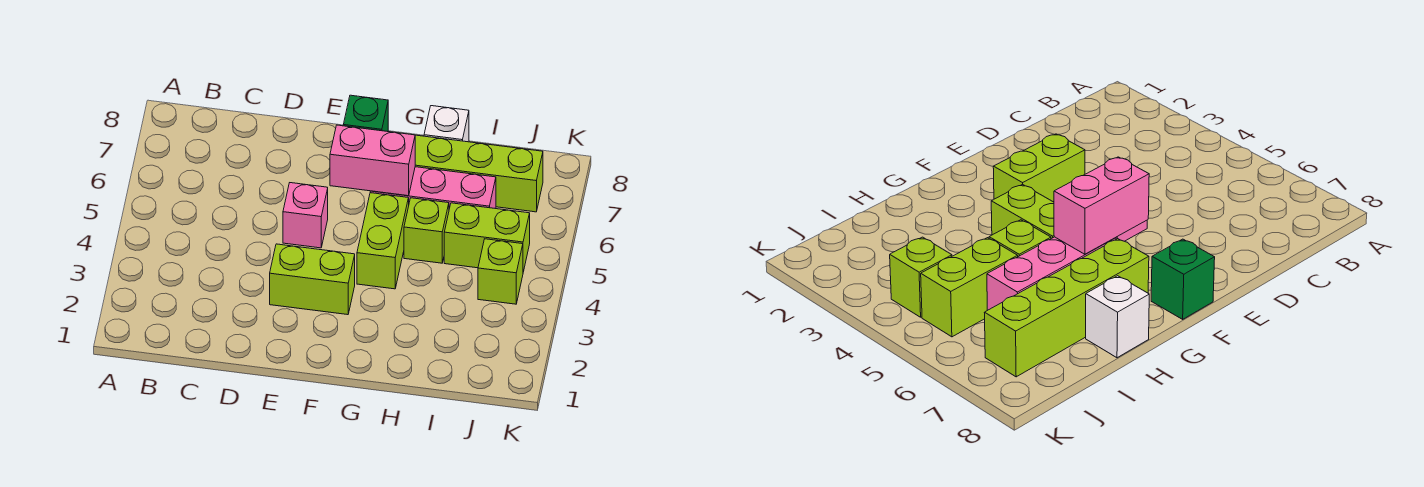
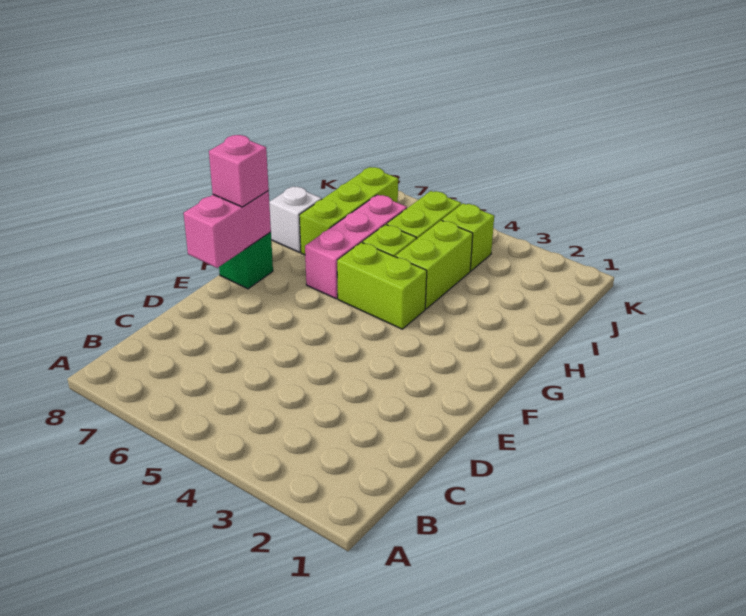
lime brick E3:F3 level 1 -> lime brick H4:I4 level 1
pink brick E5 level 1 -> pink brick F8 level 3
pink brick F6:G6 level 2 -> pink brick E8:F8 level 2
lime brick G7:J7 level 1 -> lime brick H7:J7 level 1

